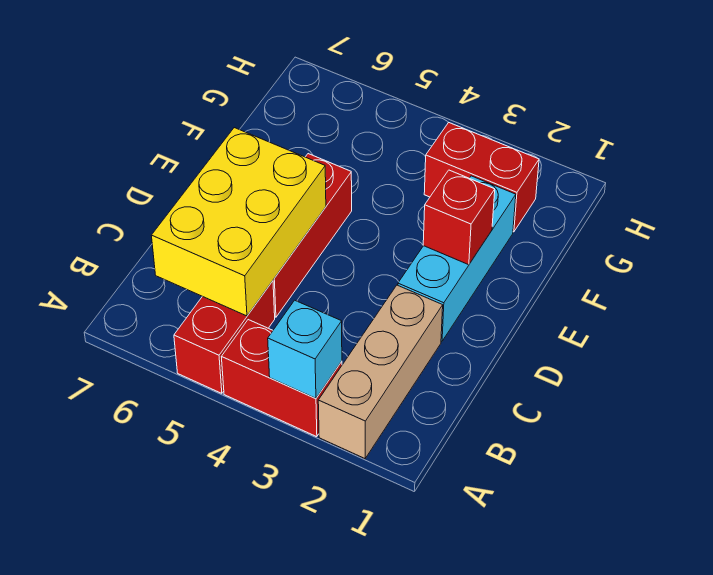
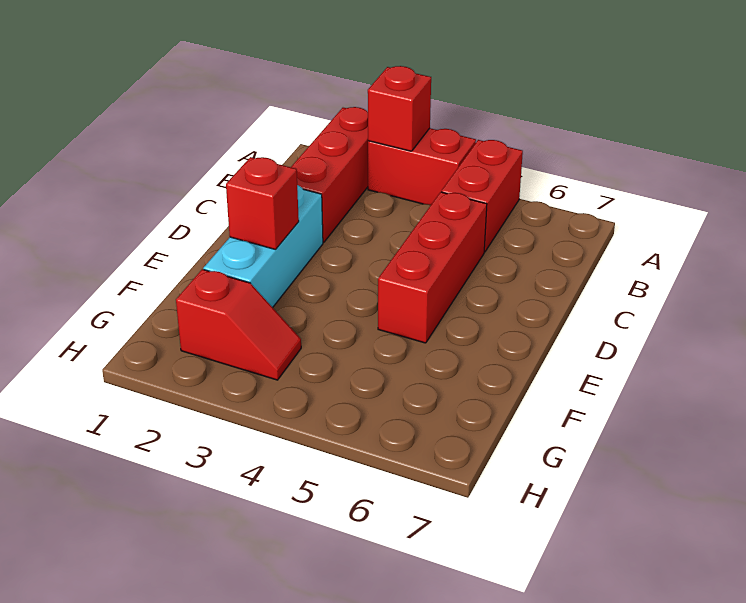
tan brick A2:C2 level 1 -> red brick A2:C2 level 1
cyan brick A3 level 2 -> red brick A3 level 2
yellow brick B5:D6 level 2 -> none
red brick G2:G3 level 1 -> red slope G2:G3 level 1 top 2

